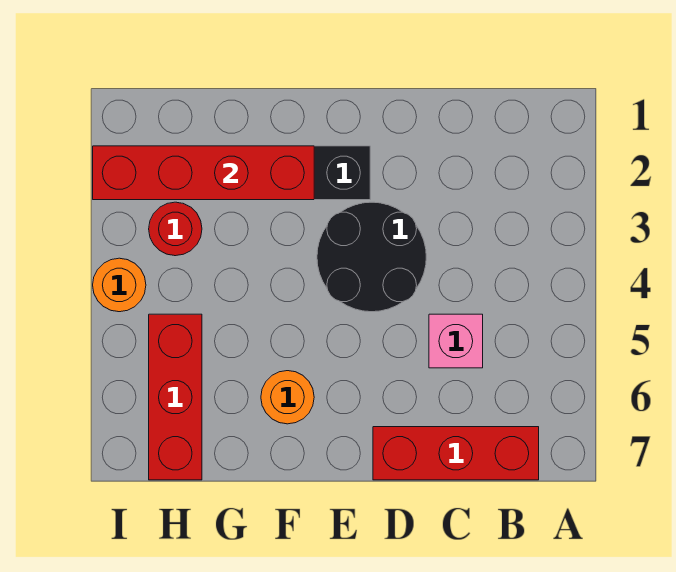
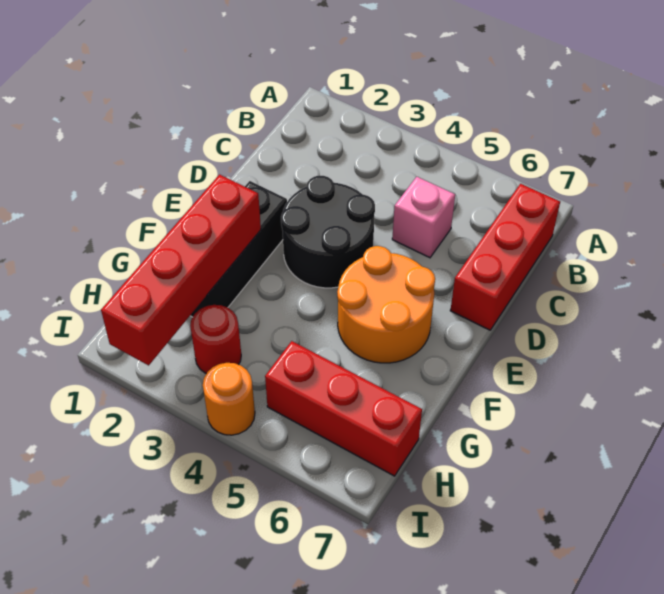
orange round brick F6 level 1 -> orange round brick E5:F6 level 1

